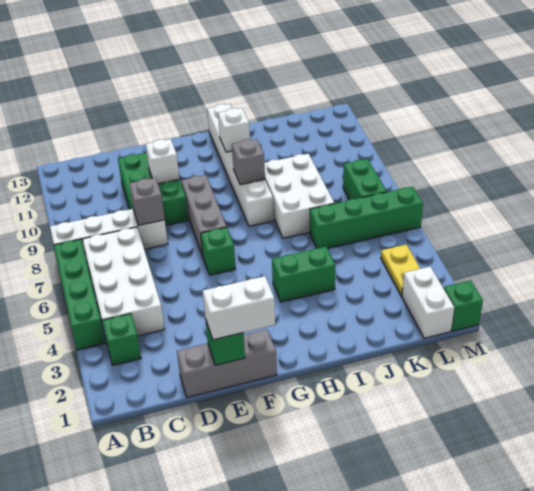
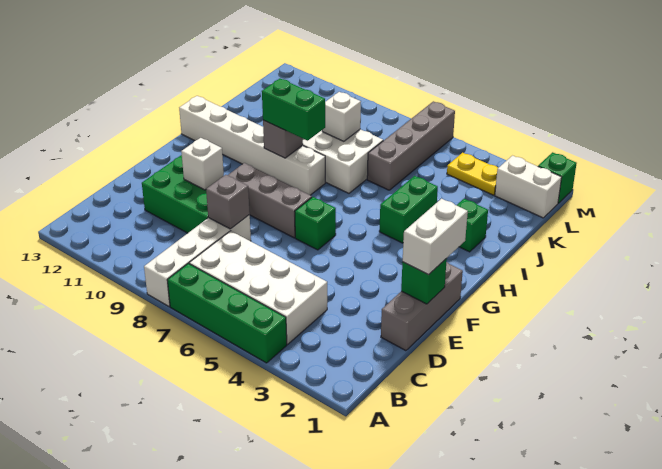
green brick B3 level 1 -> green brick I2 level 1
white brick H11 level 2 -> white brick J8 level 2
green brick J6:M6 level 1 -> grey brick J6:M6 level 1
green brick L7:L8 level 1 -> green brick H8:H9 level 3

